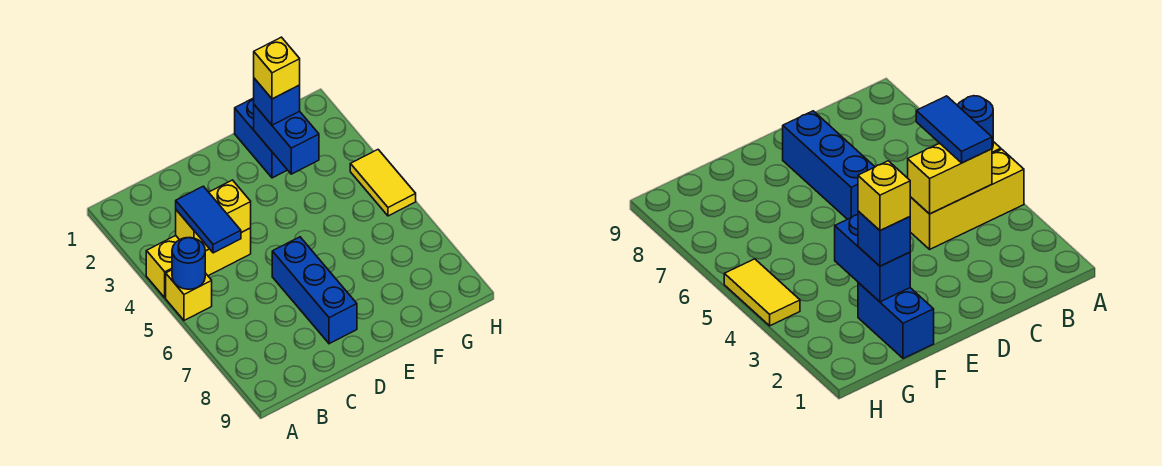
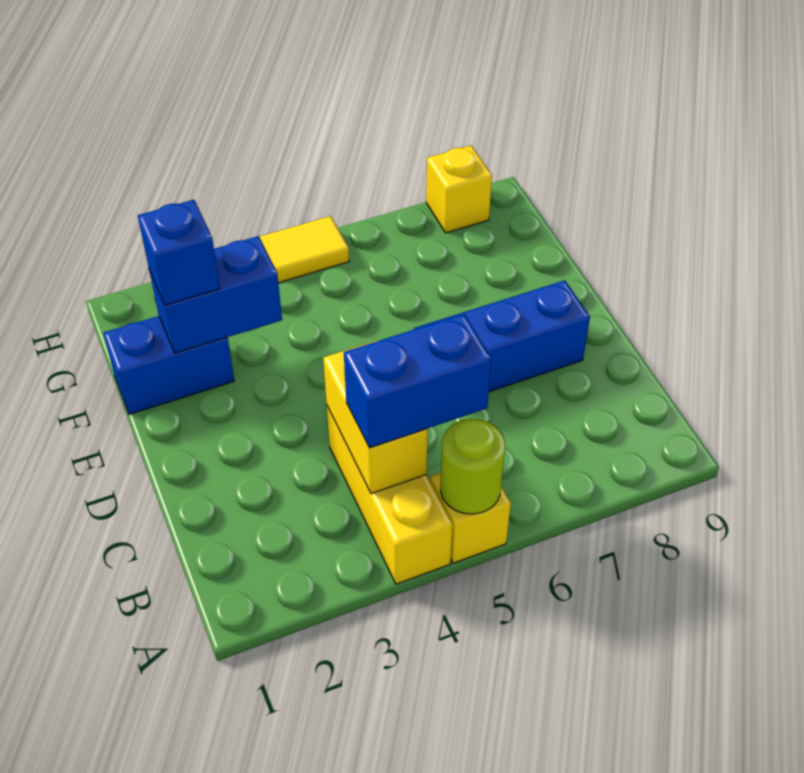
blue round brick A5 level 2 -> lime round brick A5 level 2
blue tile B4:B5 level 3 -> blue brick B4:B5 level 3
yellow brick F2 level 4 -> yellow brick H8 level 1

